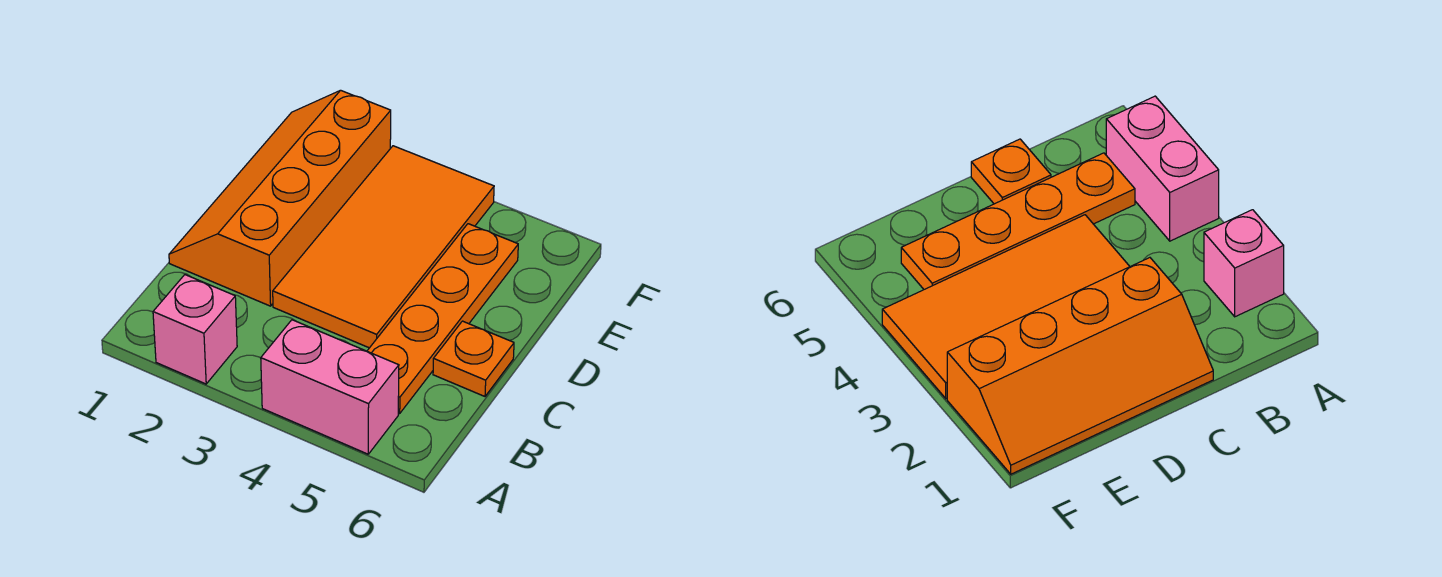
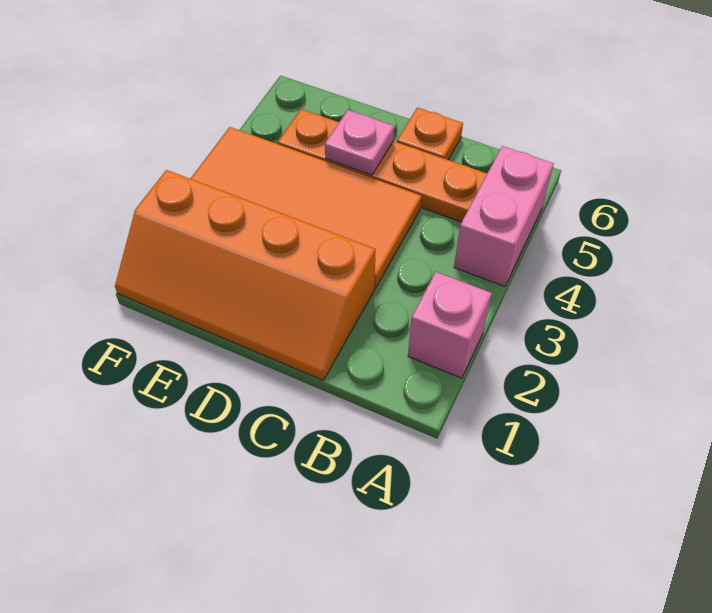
none -> pink plate D5 level 2

